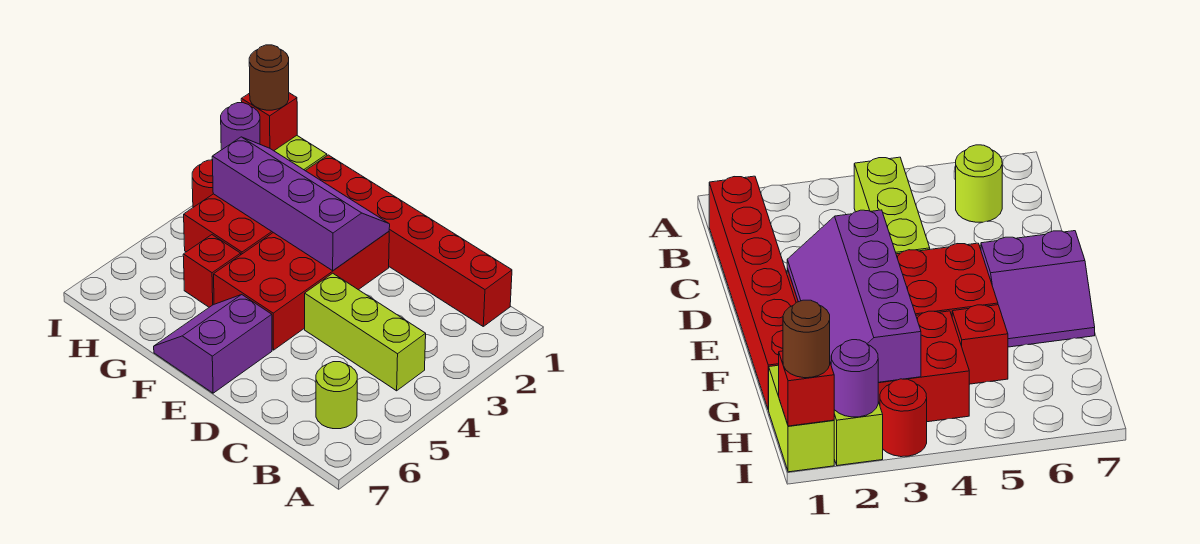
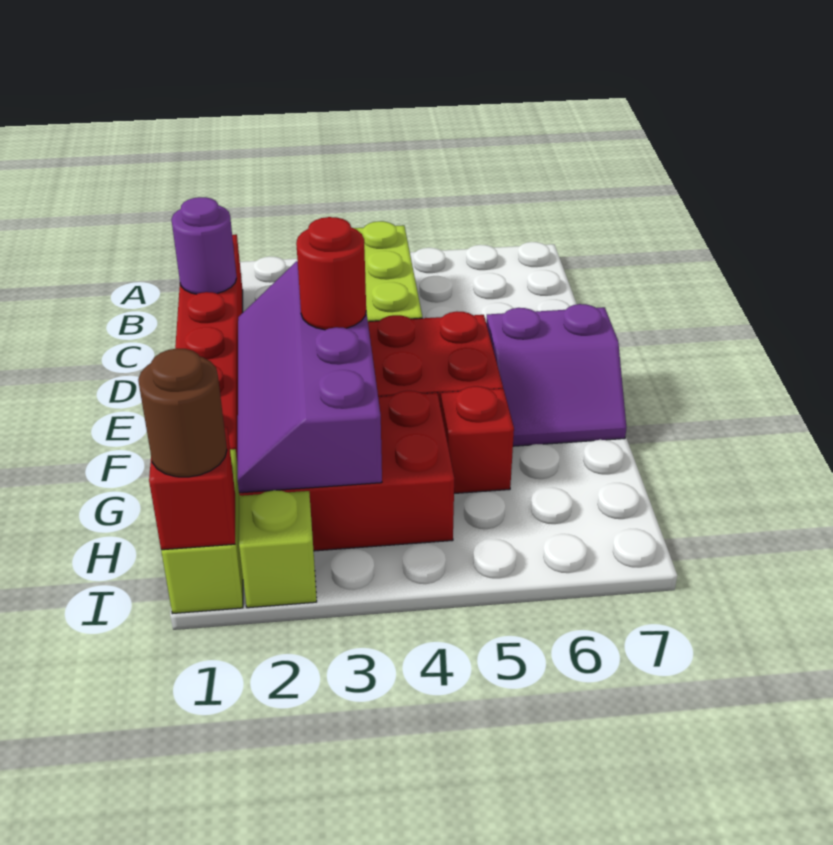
lime round brick B6 level 1 -> none
purple round brick I2 level 2 -> purple round brick C1 level 2
red round brick I3 level 1 -> red round brick F3 level 3

